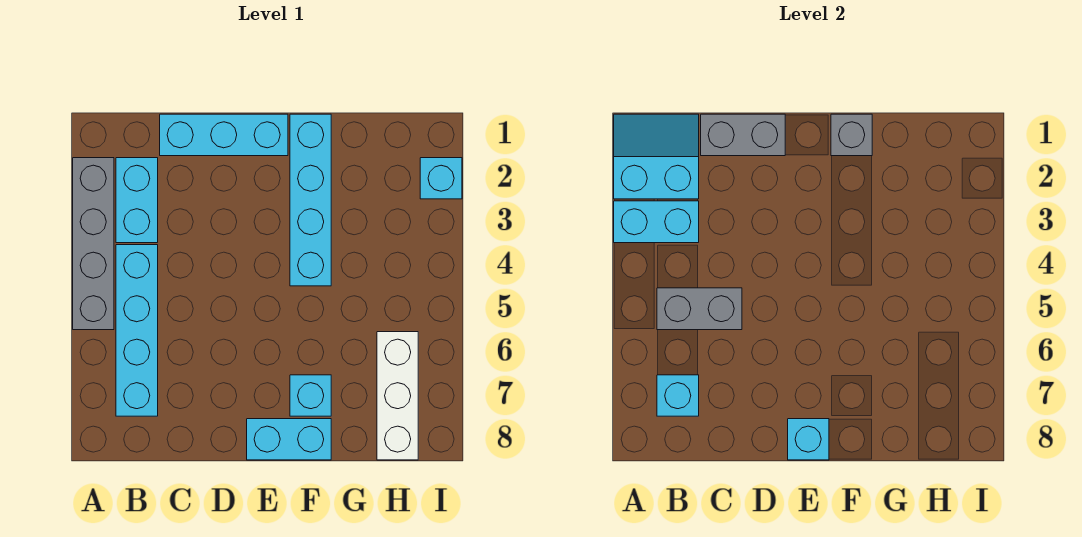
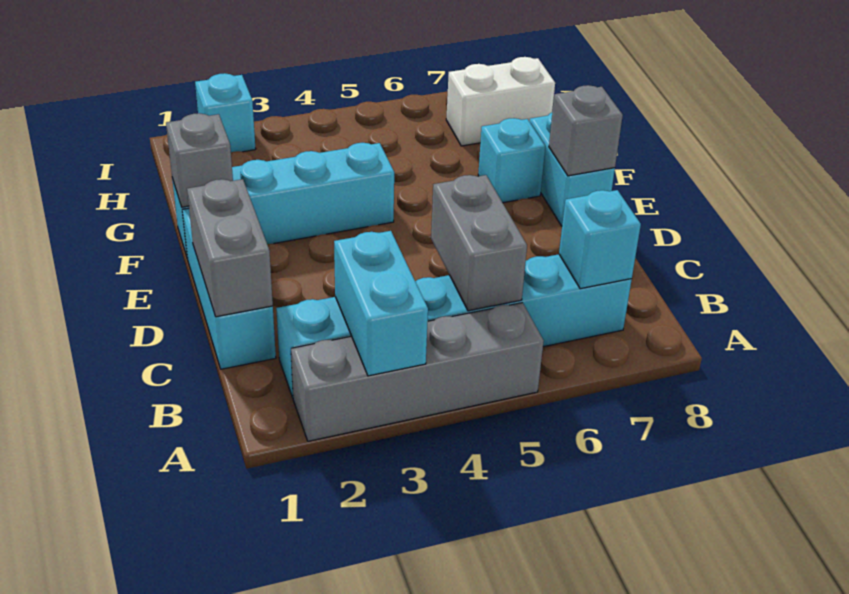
cyan slope A1:B2 level 2 top 2 -> none
cyan brick E8 level 2 -> grey brick E8 level 2
white brick H6:H8 level 1 -> white brick H7:H8 level 1

